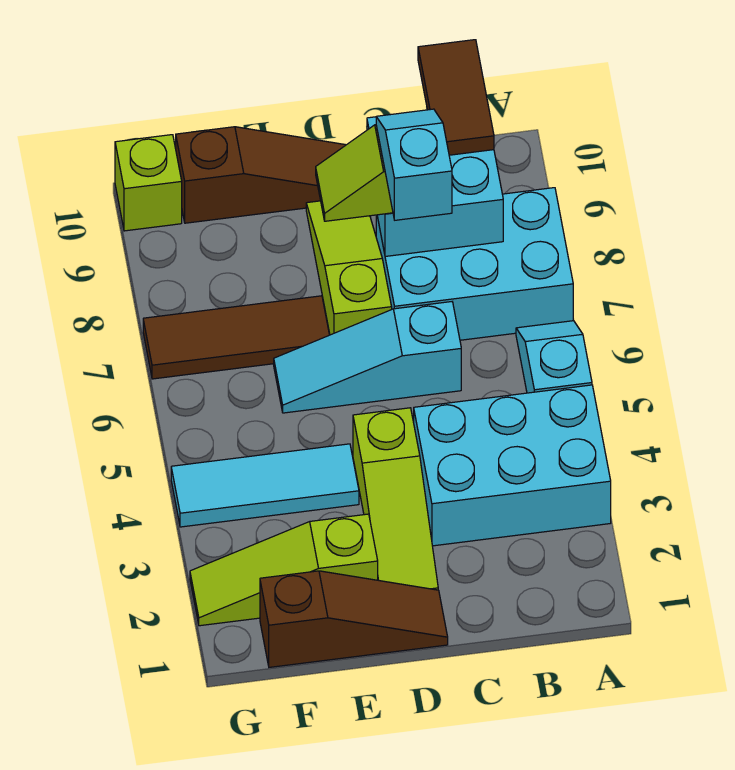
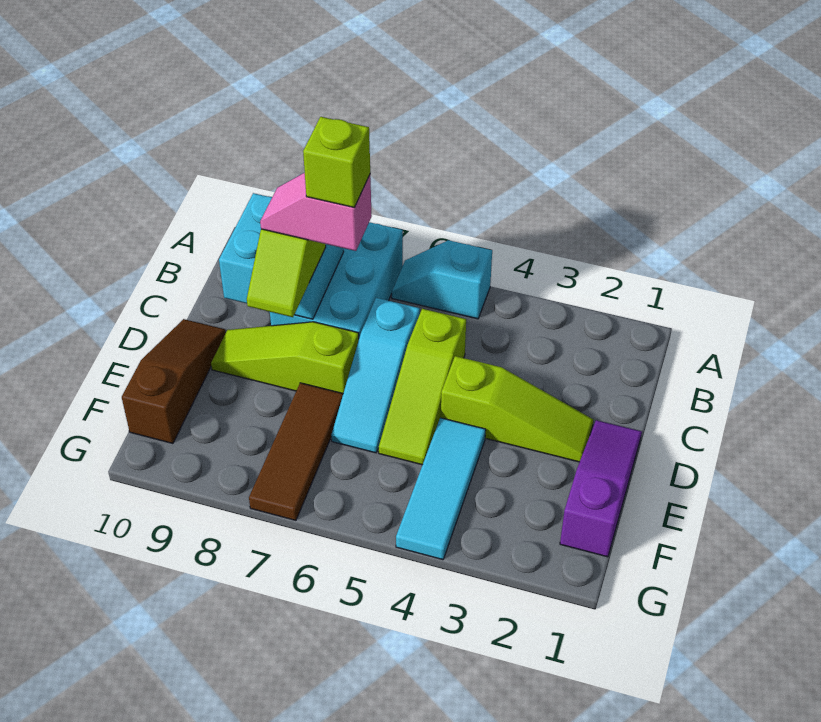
cyan brick A3:C4 level 1 -> none
brown tile B9:B10 level 3 -> none
cyan slope C7:C8 level 4 top 7 -> pink slope C7:C8 level 4 top 7
brown slope D1:F1 level 1 top F -> purple slope D1:F1 level 1 top F
lime slope E2:G2 level 1 top E -> lime slope C5:E5 level 1 top C
lime brick G10 level 1 -> lime brick C7 level 5

